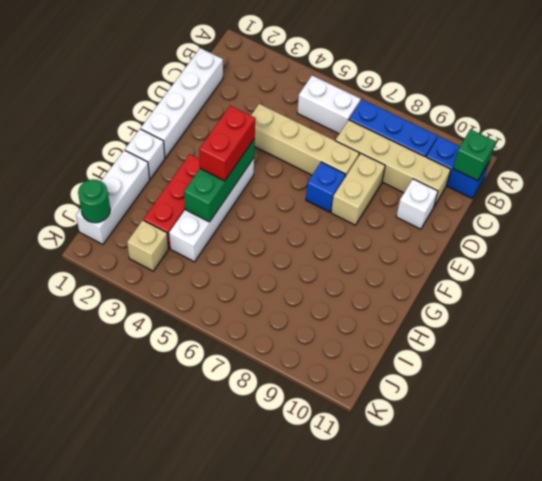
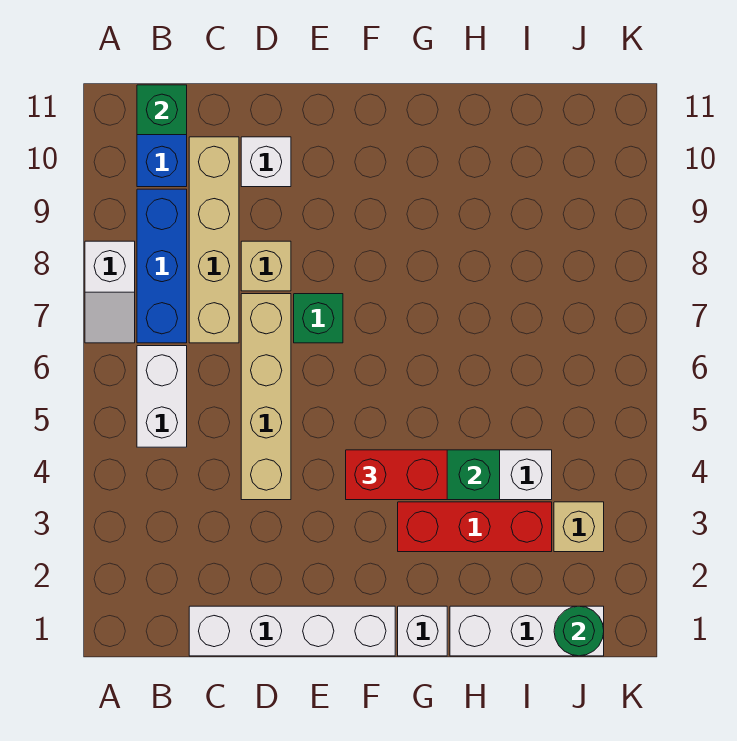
none -> white slope A7:A8 level 1 top 8
tan brick D8:E8 level 1 -> tan brick D8 level 1
blue brick E7 level 1 -> green brick E7 level 1

